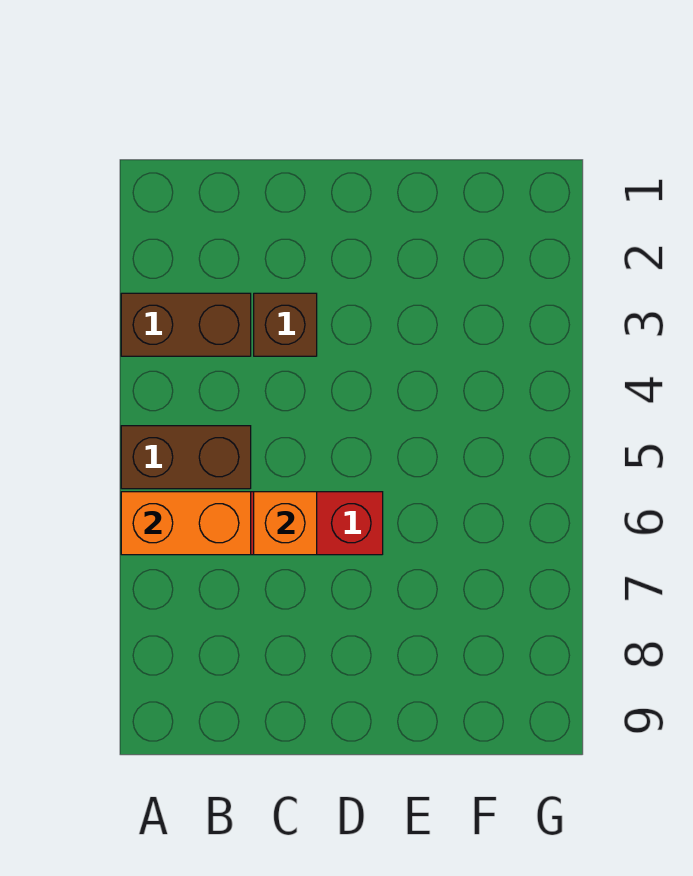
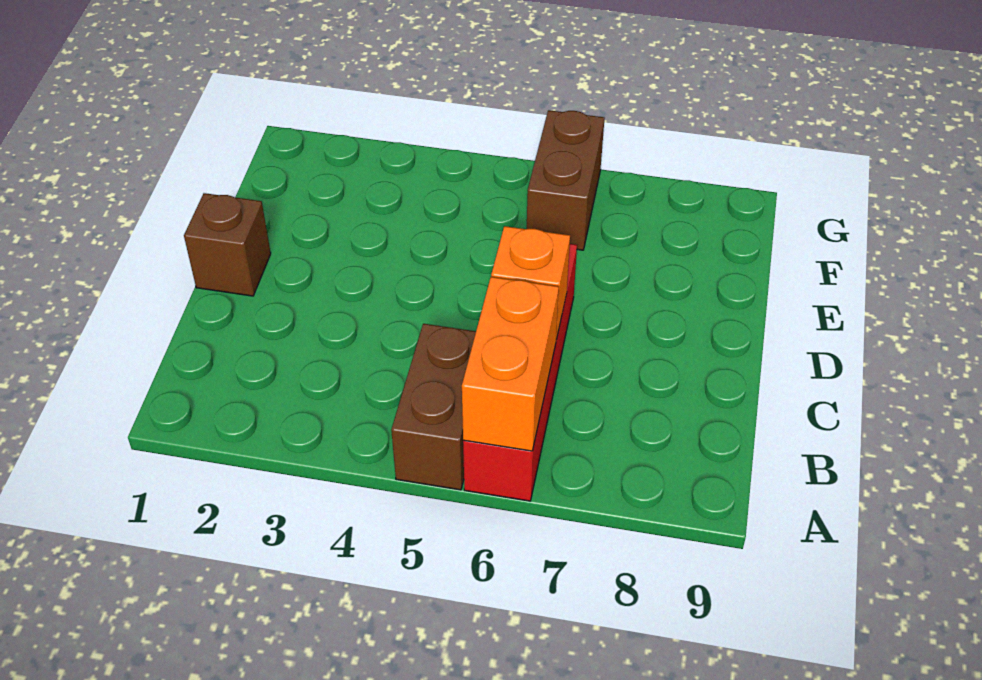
brown brick A3:B3 level 1 -> brown brick F6:G6 level 1
brown brick C3 level 1 -> brown brick D1 level 1

